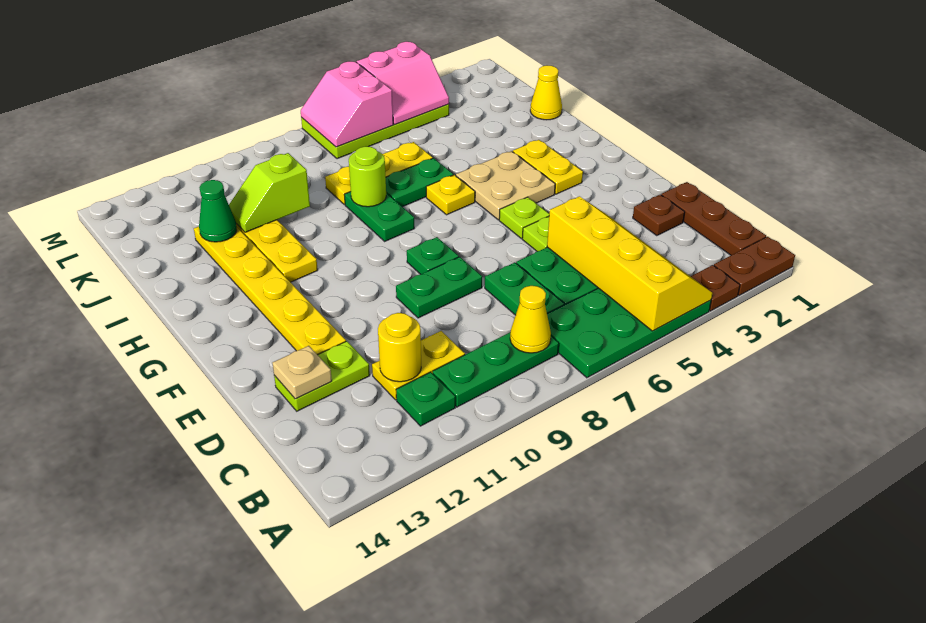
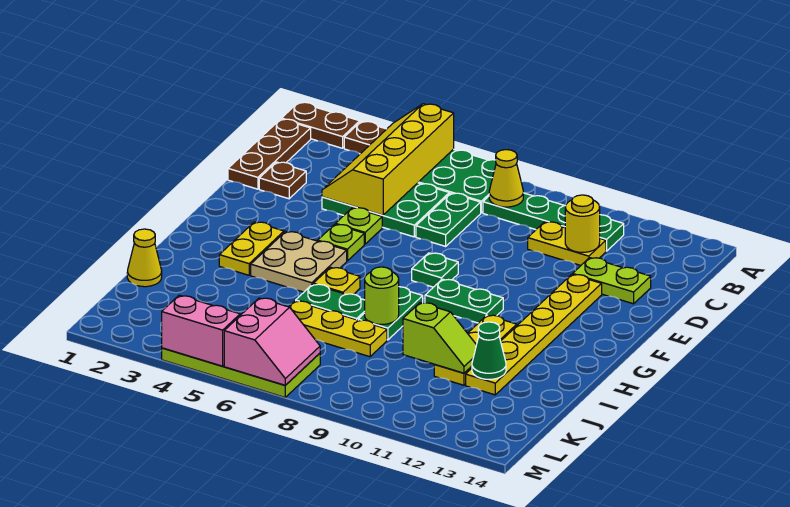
tan plate D13 level 2 -> none
green plate E8:E9 level 1 -> green plate G9:G10 level 1

